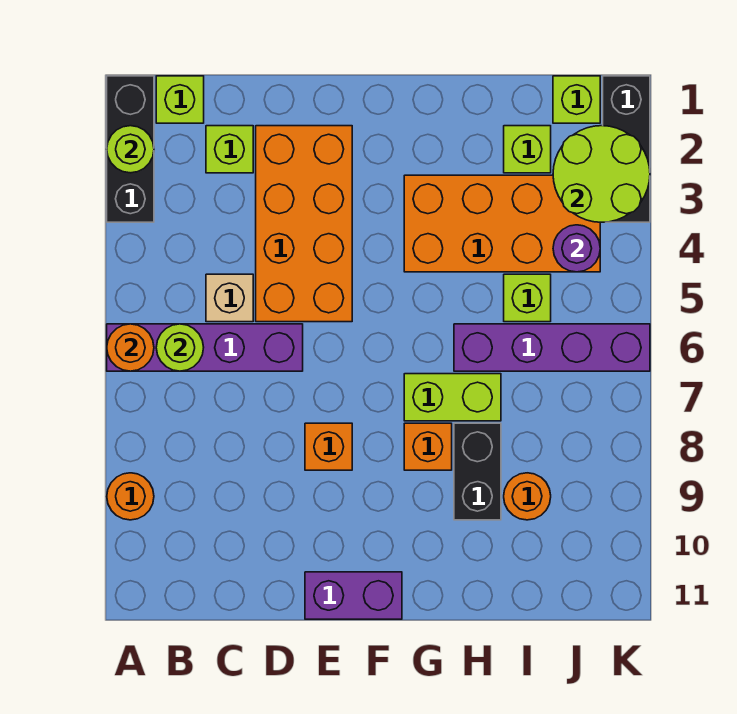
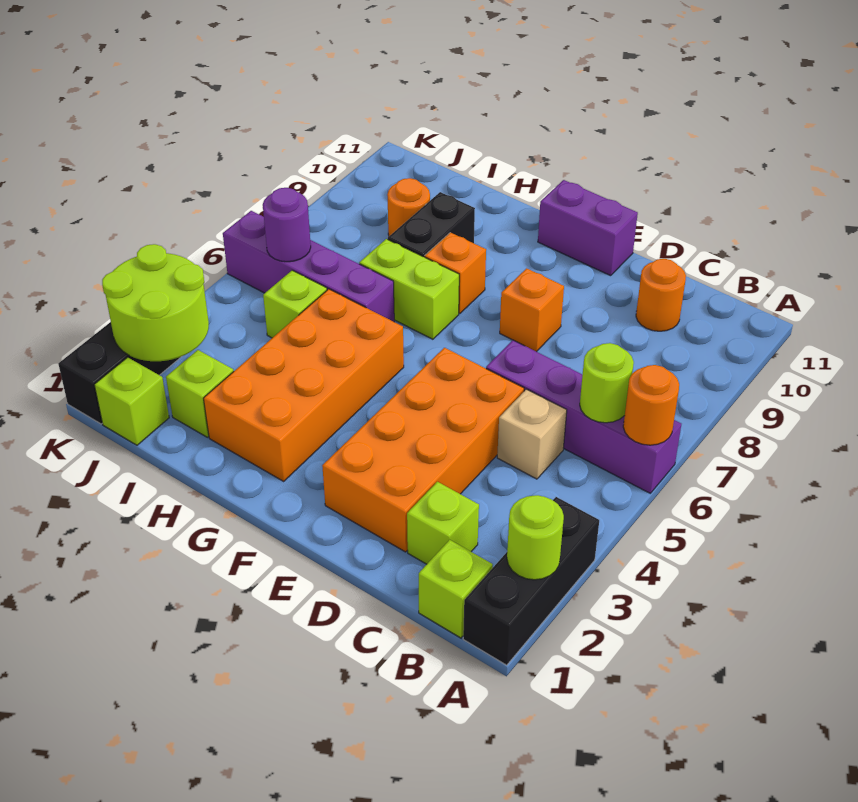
orange round brick A9 level 1 -> orange round brick C10 level 1
orange brick G3:J4 level 1 -> orange brick G2:H5 level 1
purple round brick J4 level 2 -> purple round brick J6 level 2

